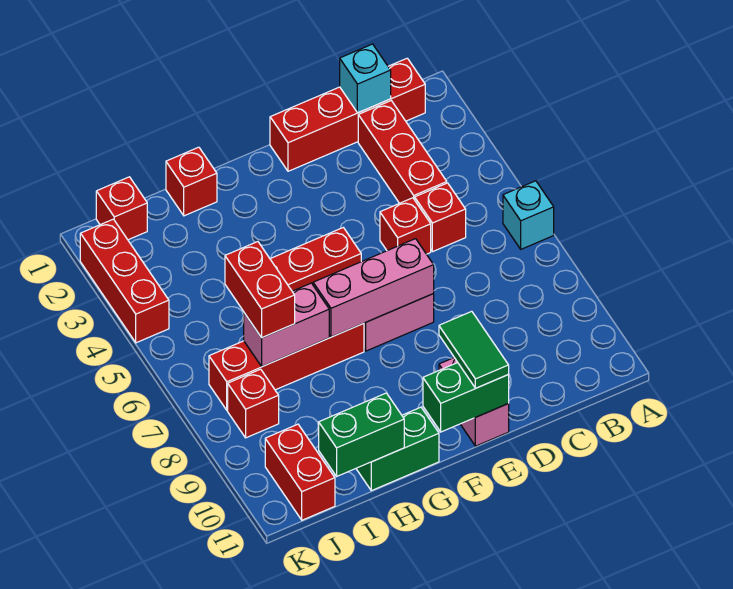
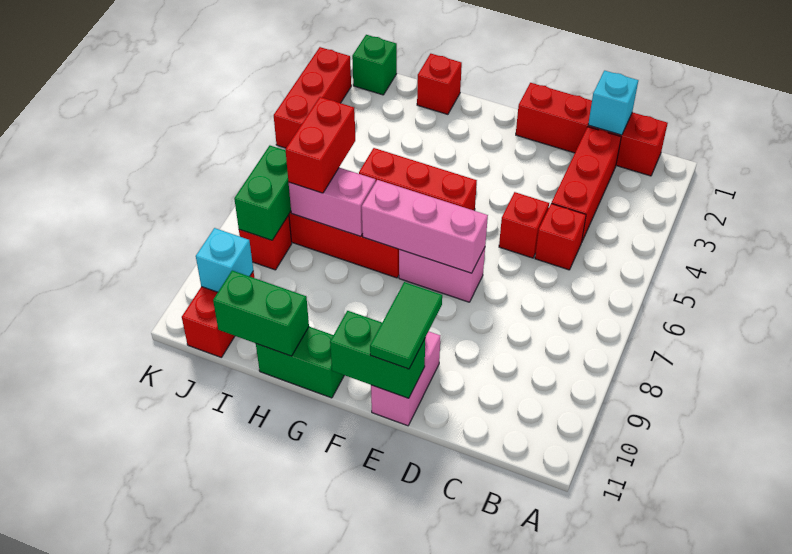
cyan brick A6 level 1 -> cyan brick J10 level 2
red brick J1 level 1 -> green brick J1 level 1
none -> green brick J7:J8 level 2

